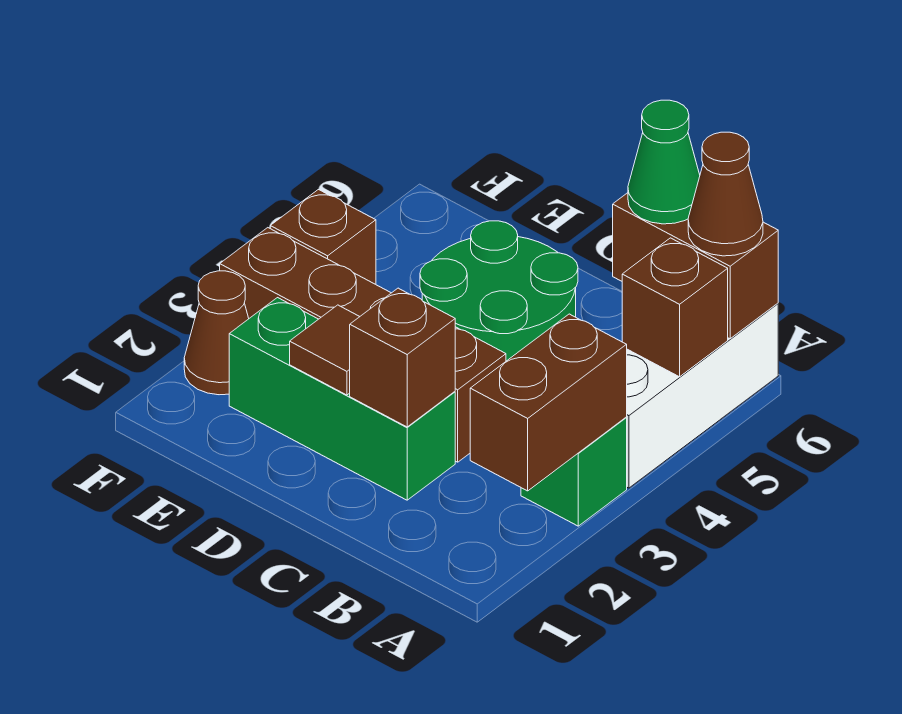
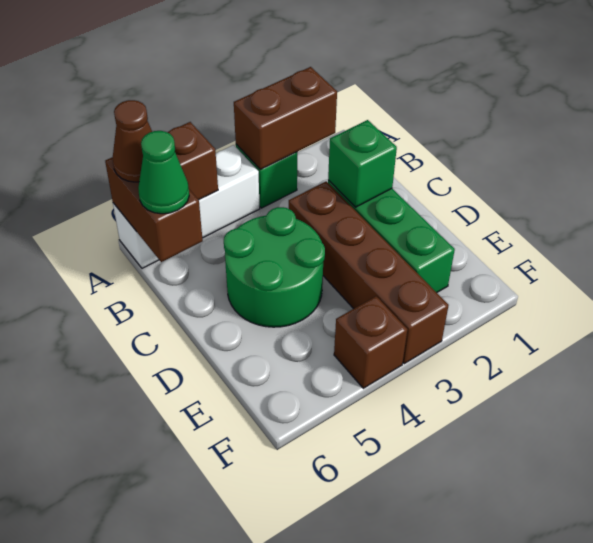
brown brick C2 level 2 -> green brick C2 level 2
brown tile D2 level 2 -> none
brown cone F2 level 1 -> none

